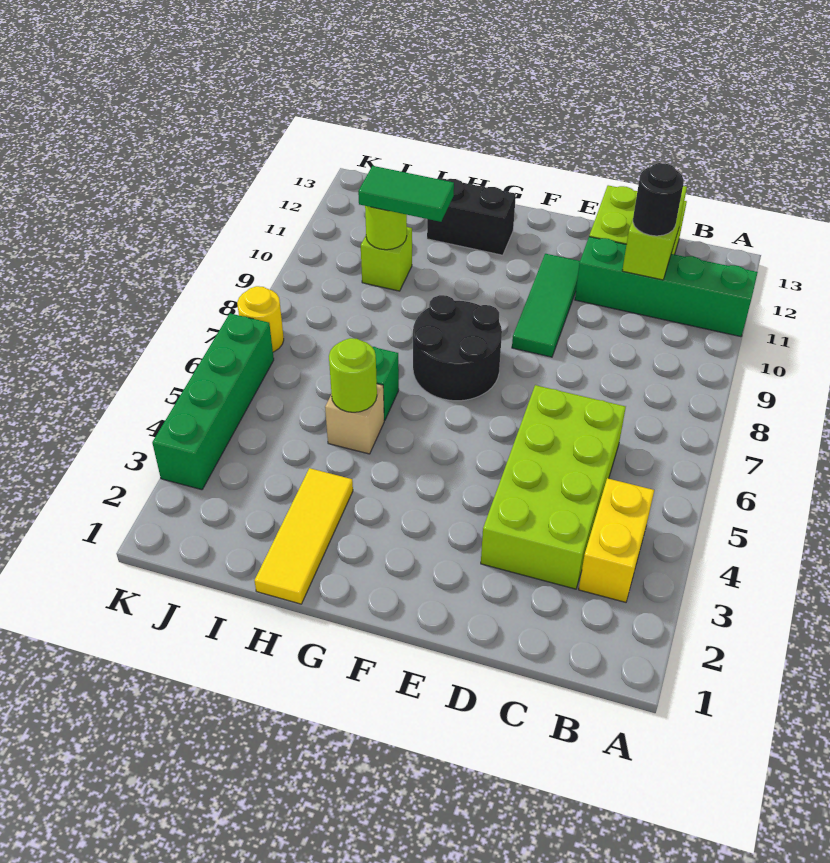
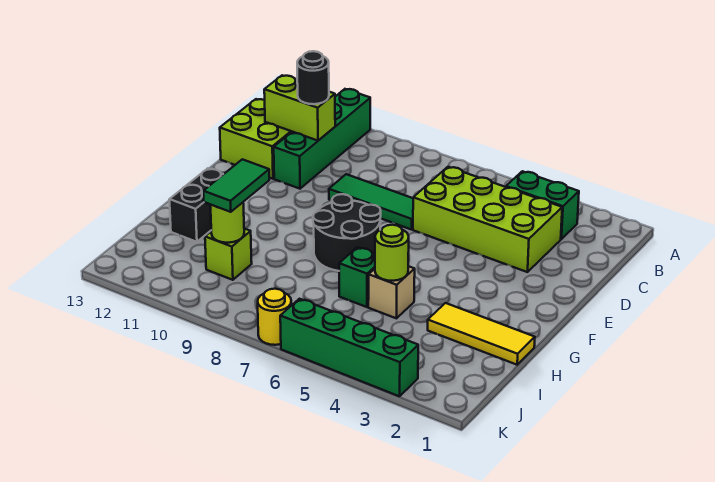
yellow brick B3:B4 level 1 -> green brick B3:B4 level 1
green tile E9:E11 level 1 -> green tile D7:D9 level 1

